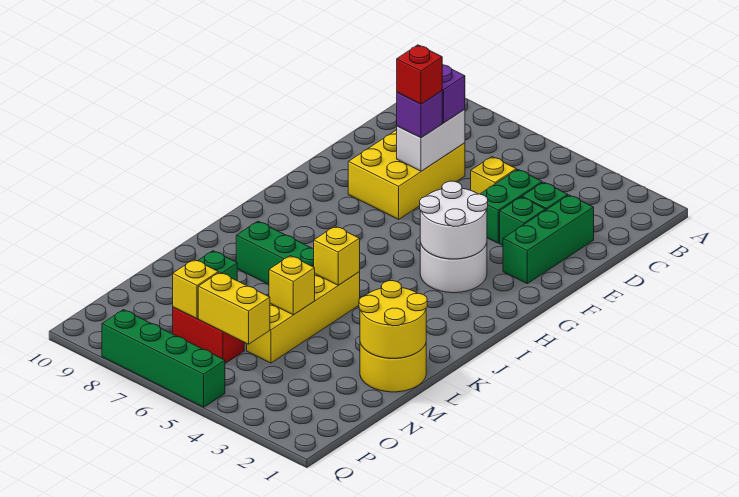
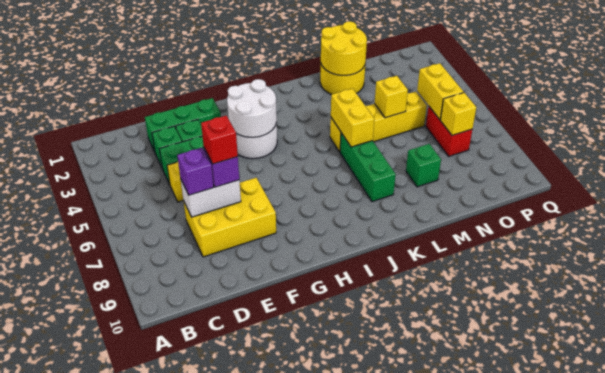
yellow brick K5 level 2 -> yellow brick K5:K6 level 2
green brick Q5:Q8 level 1 -> none

